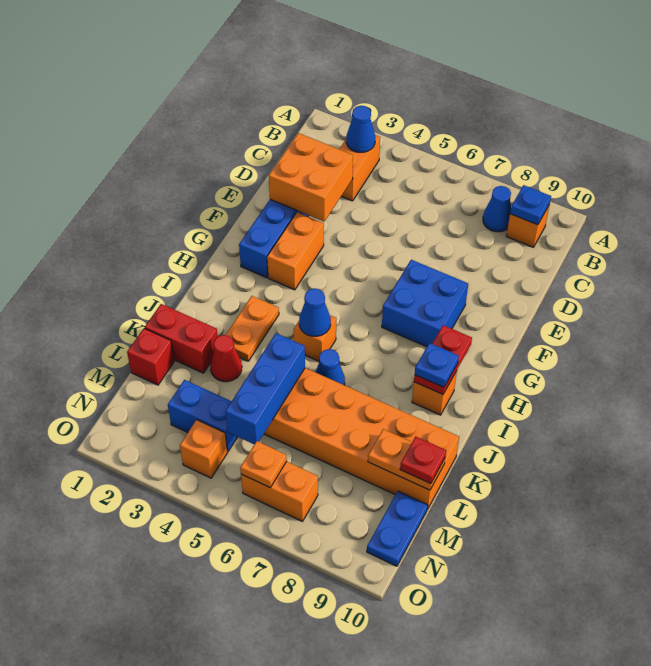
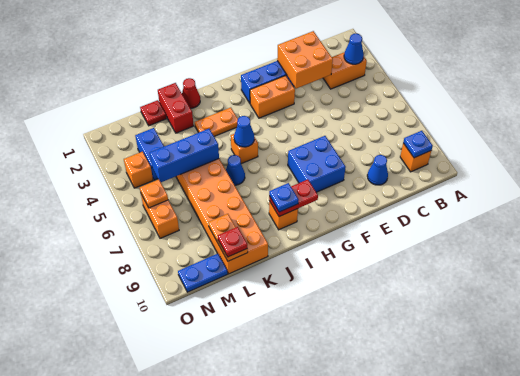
blue cone B8 level 1 -> blue cone D9 level 1
red cone K3 level 1 -> red cone J1 level 1
red brick L1 level 1 -> red plate L1 level 1

